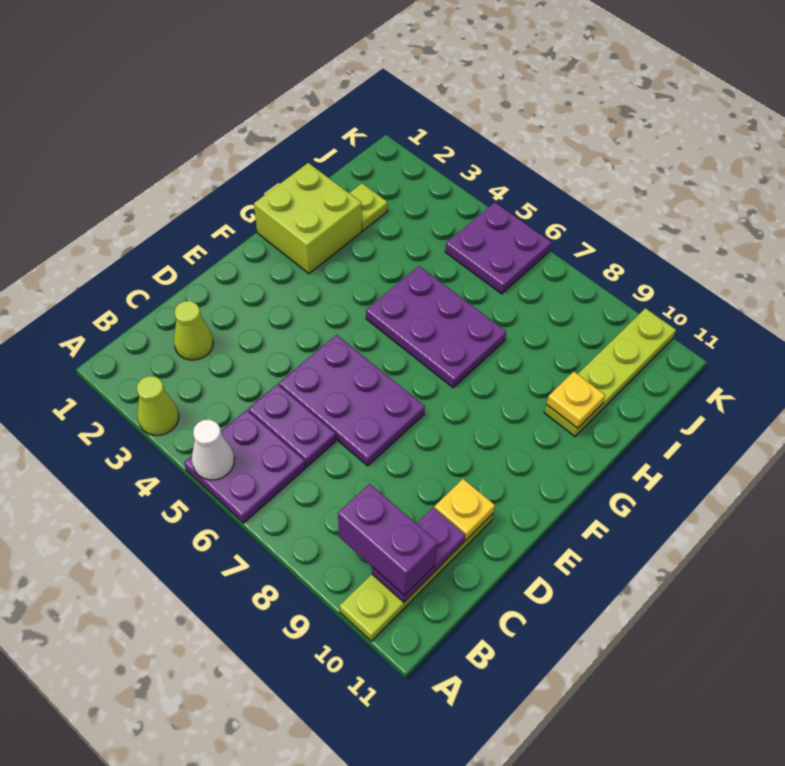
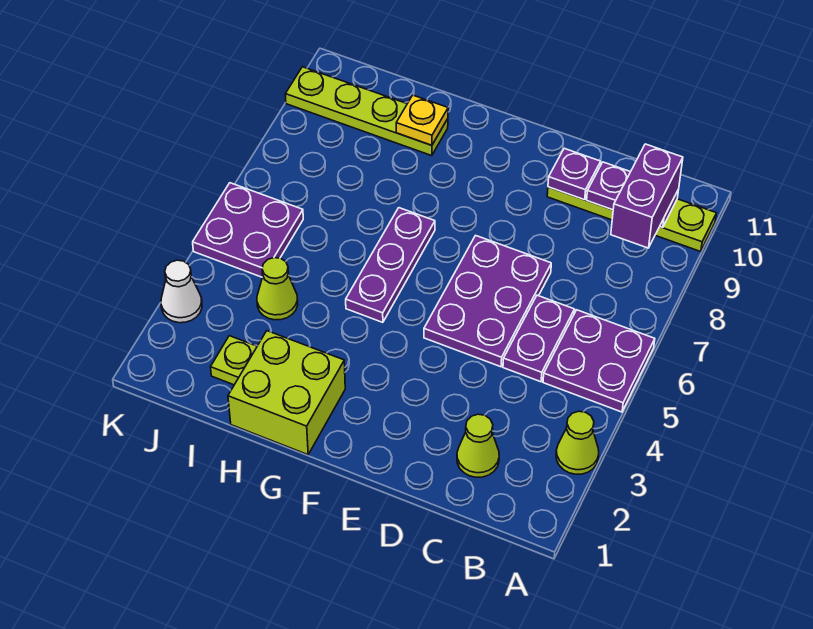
white cone A5 level 2 -> white cone K3 level 1
yellow plate D10 level 2 -> purple plate D10 level 2
purple plate G5:H7 level 1 -> purple plate G5:G7 level 1
none -> lime cone I4 level 1

